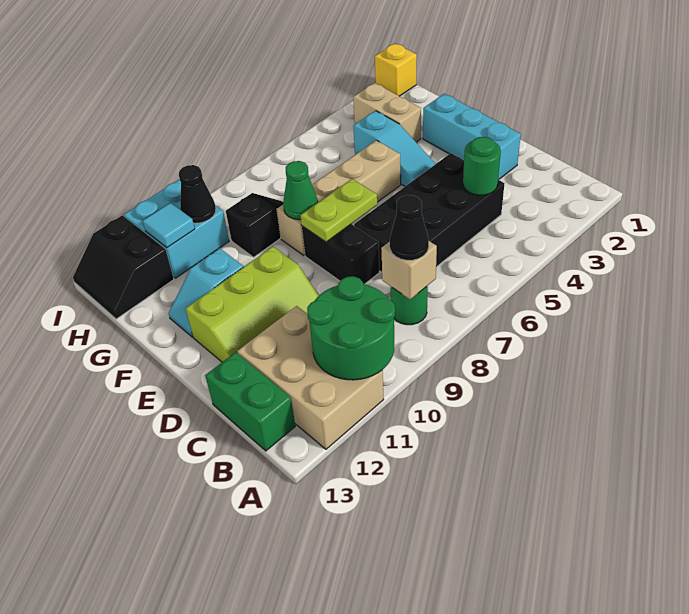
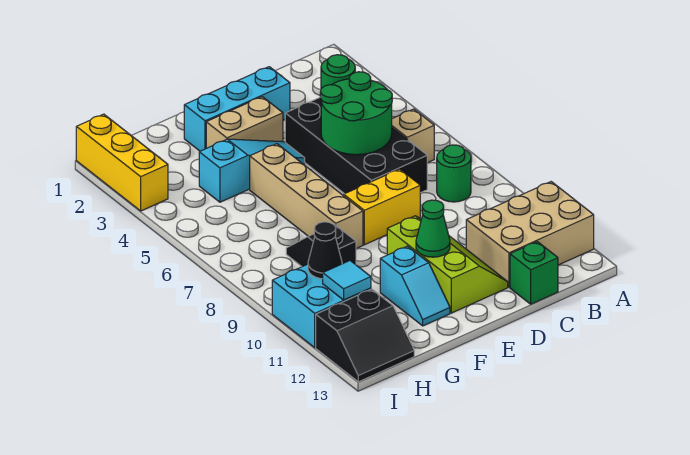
green round brick A10:B11 level 2 -> green round brick C5:D6 level 2
tan brick B8 level 2 -> tan brick B6 level 1
black cone B8 level 3 -> none
green brick B13:C13 level 1 -> green brick C13 level 1
black brick D8:E8 level 1 -> yellow brick D8:E8 level 1
lime plate E7:E8 level 2 -> none
green cone F8 level 2 -> green cone E11 level 2
tan brick G3:H3 level 1 -> tan brick E3:F3 level 1
yellow brick I1 level 1 -> yellow brick I1:I3 level 1

